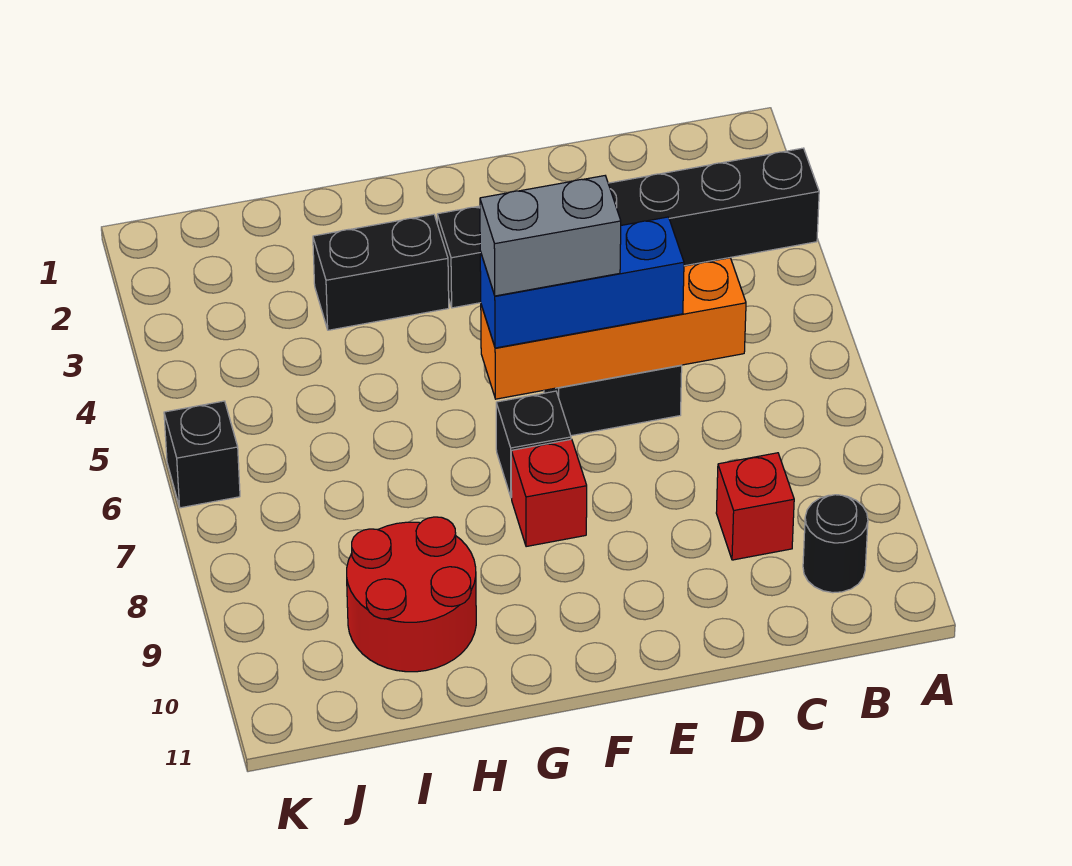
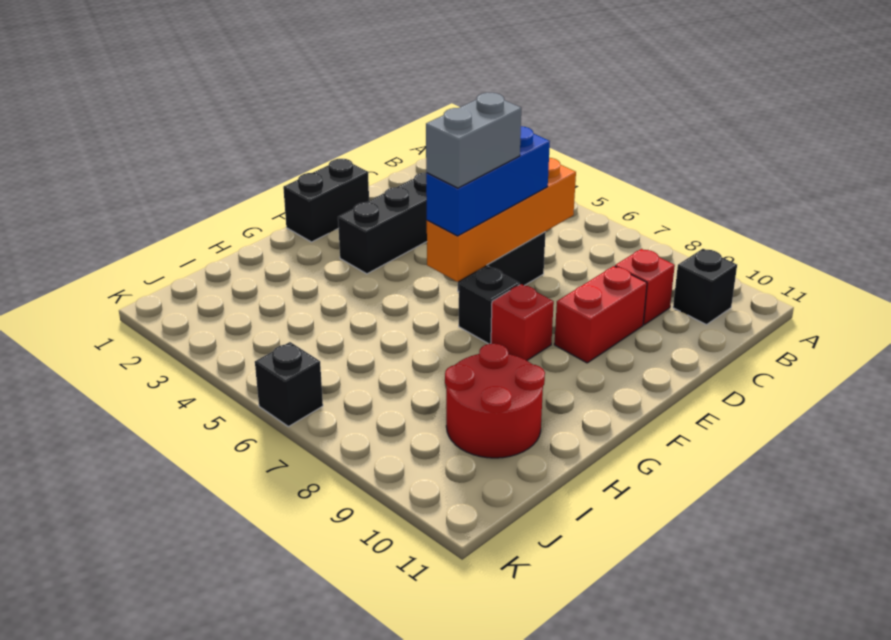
black round brick B10 level 1 -> black brick B10 level 1
none -> red brick D9:E9 level 1
black brick G3:H3 level 1 -> black brick E1:F1 level 1

